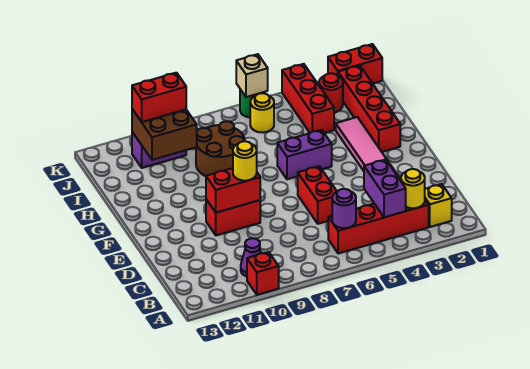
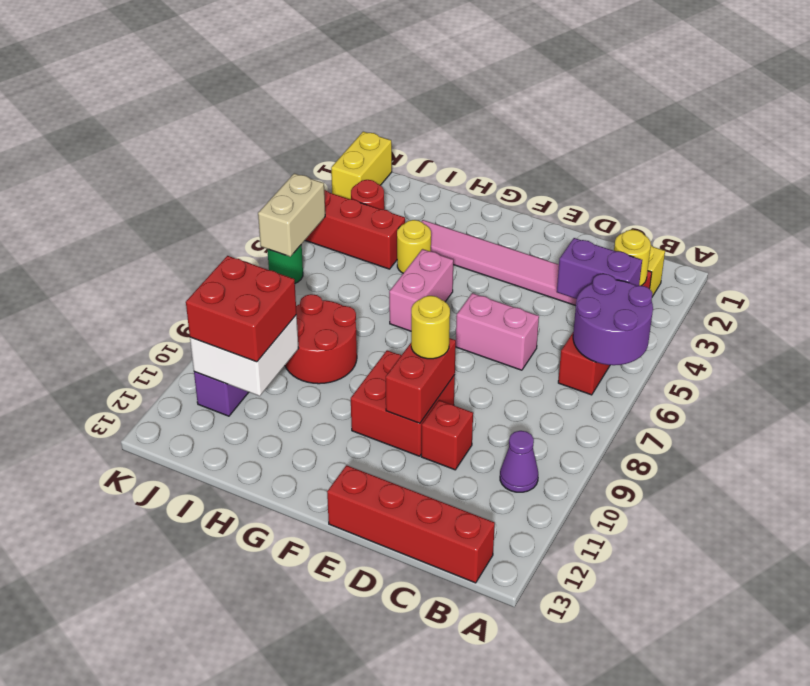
red brick A10 level 1 -> red brick D10 level 1
purple round brick B6 level 2 -> purple round brick A5:B6 level 2
red brick D6:E6 level 1 -> pink brick D6:E6 level 1
red brick E9:E10 level 1 -> red brick E9:F10 level 1
red brick G2:J2 level 1 -> red brick B13:E13 level 1
purple brick G5:G6 level 1 -> pink brick G5:G6 level 1
brown round brick H8:I9 level 1 -> red round brick H8:I9 level 1
brown brick I10:J11 level 2 -> white brick I10:J11 level 2
yellow round brick J6 level 1 -> yellow round brick H4 level 1
red brick J10:J11 level 3 -> red brick I10:J11 level 3
red brick K1:K2 level 1 -> yellow brick K1:K2 level 1
tan brick K6 level 2 -> tan brick K5:K6 level 2

